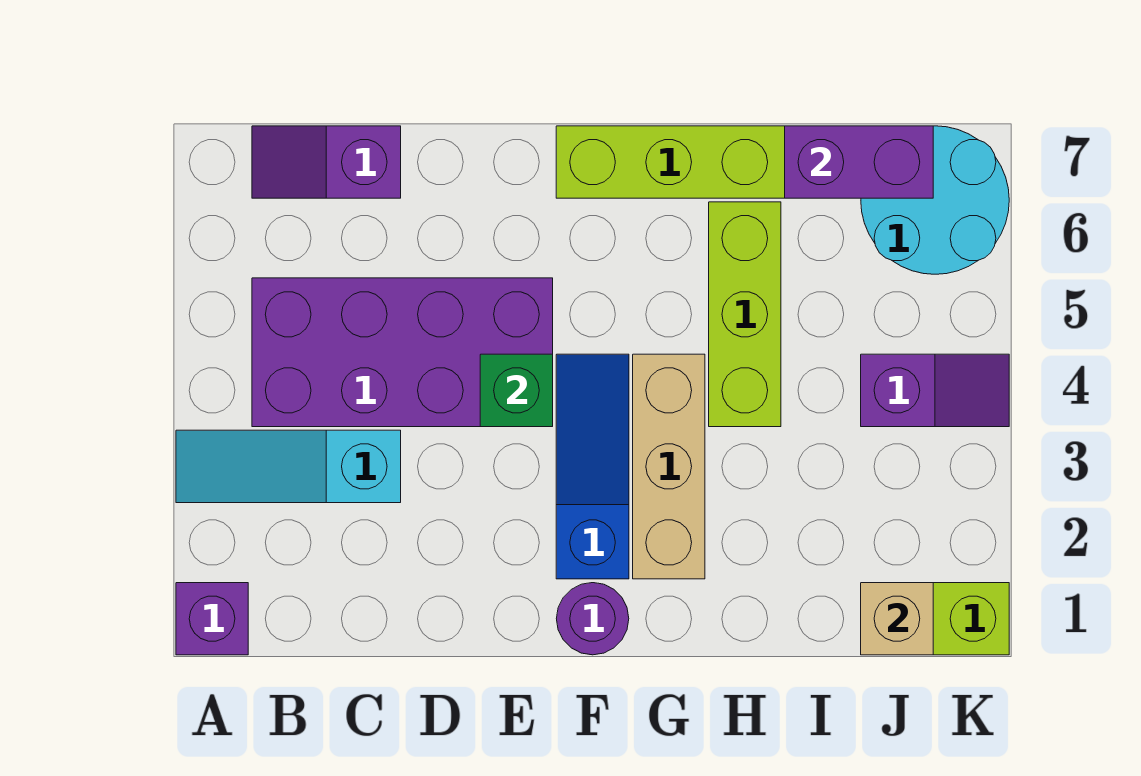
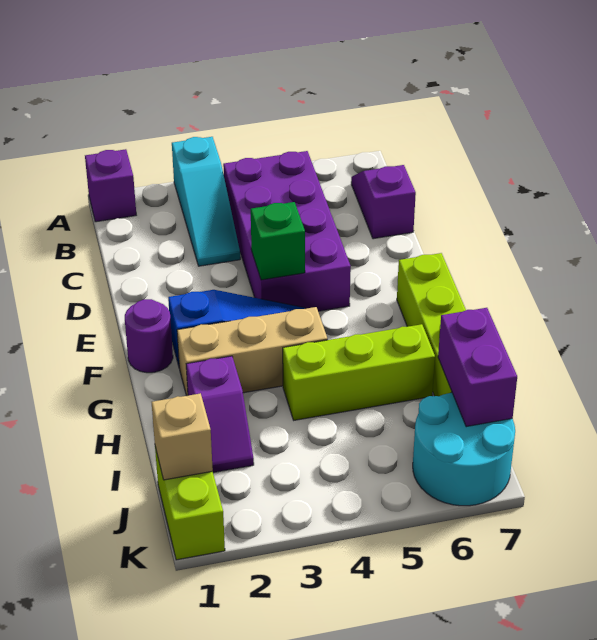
cyan slope A3:C3 level 1 top C -> cyan slope A3:C3 level 1 top A
purple slope J4:K4 level 1 top J -> purple slope H2:I2 level 1 top H

